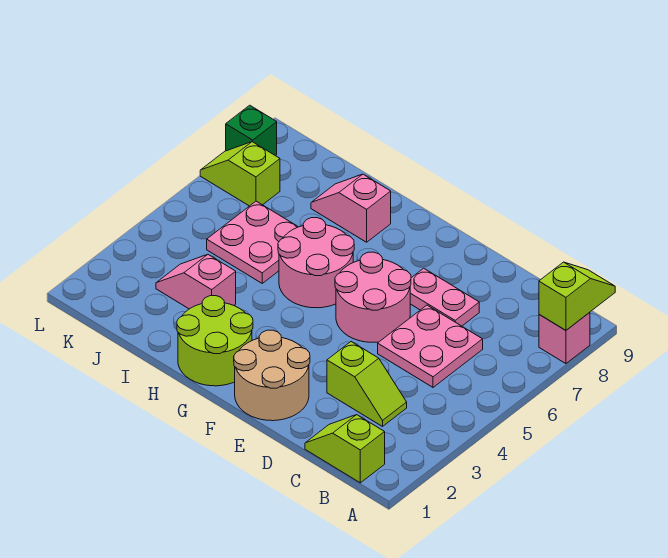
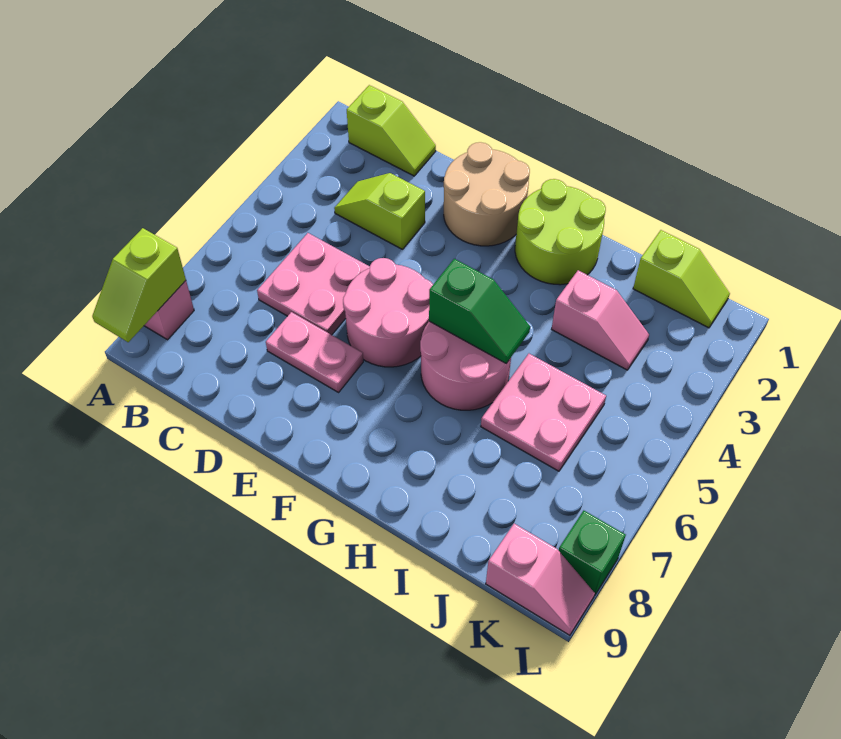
none -> green slope G5:H5 level 2 top G
pink slope H8:I8 level 1 top H -> pink slope K9:L9 level 1 top K
lime slope K7:L7 level 1 top K -> lime slope J1:K1 level 1 top J

